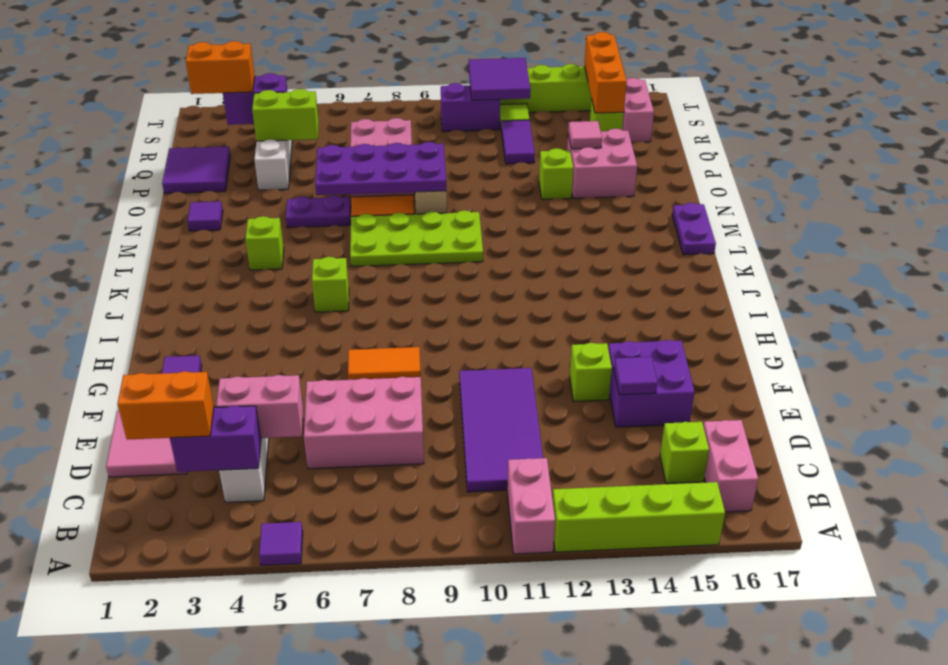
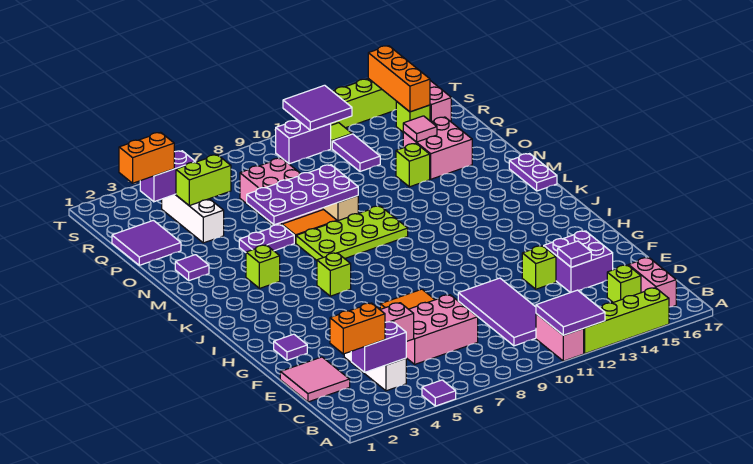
none -> purple tile A11:B12 level 2

